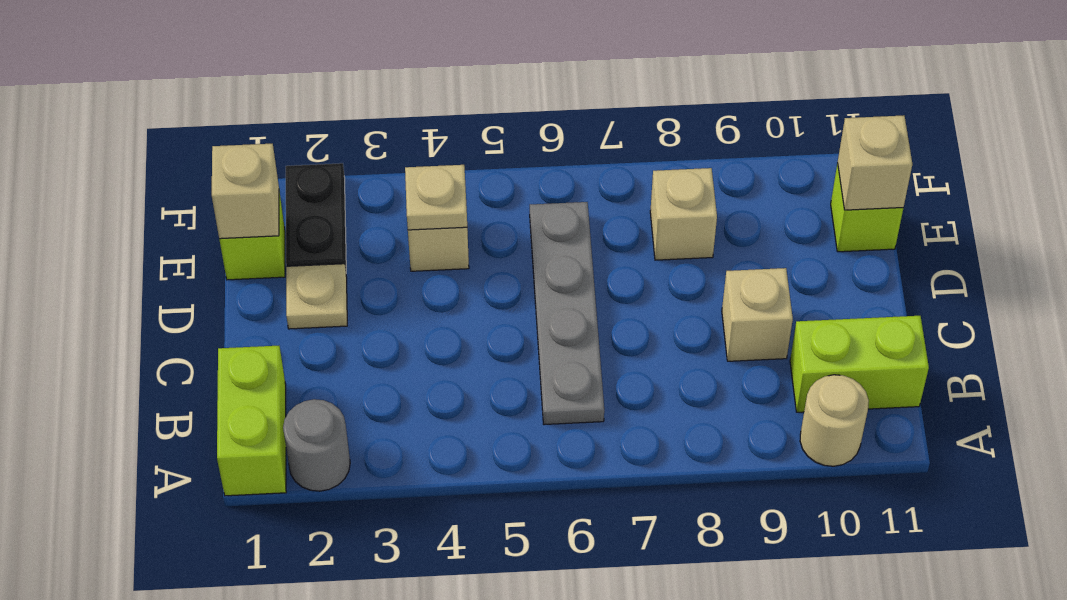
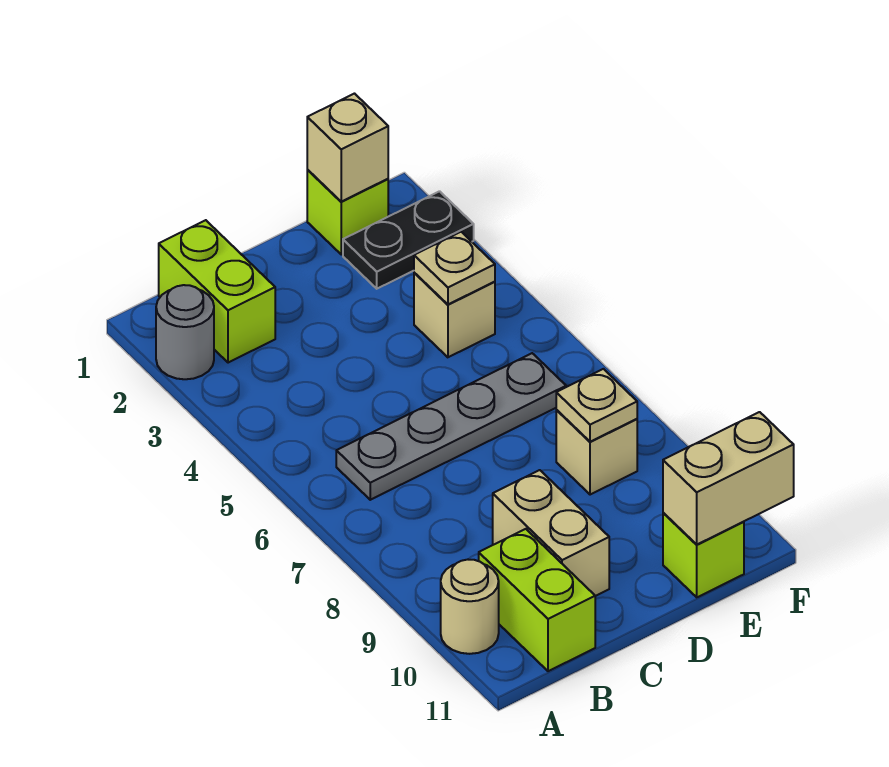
lime brick A1:B1 level 1 -> lime brick B1:B2 level 1
tan brick C9 level 1 -> tan brick C9:C10 level 1
tan plate D2 level 1 -> tan plate E8 level 2
tan brick E11 level 2 -> tan brick E11:F11 level 2

